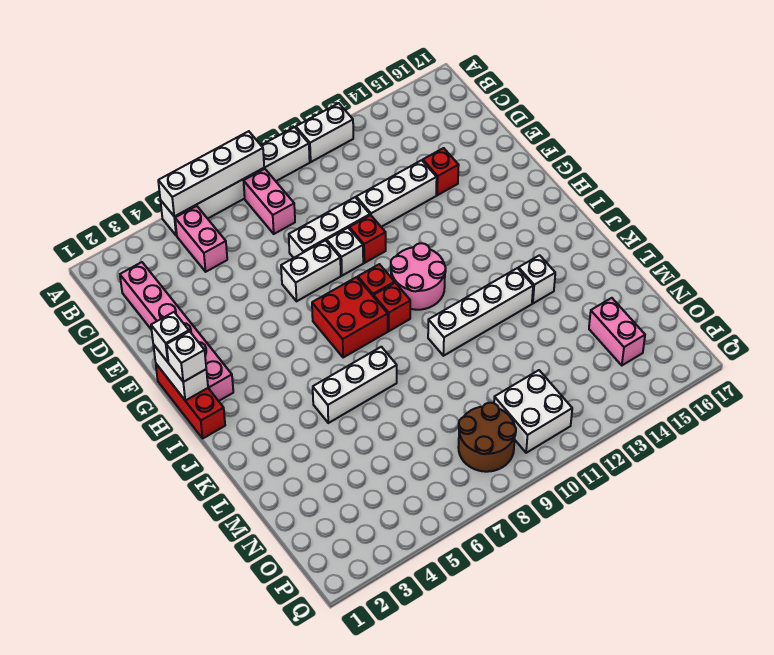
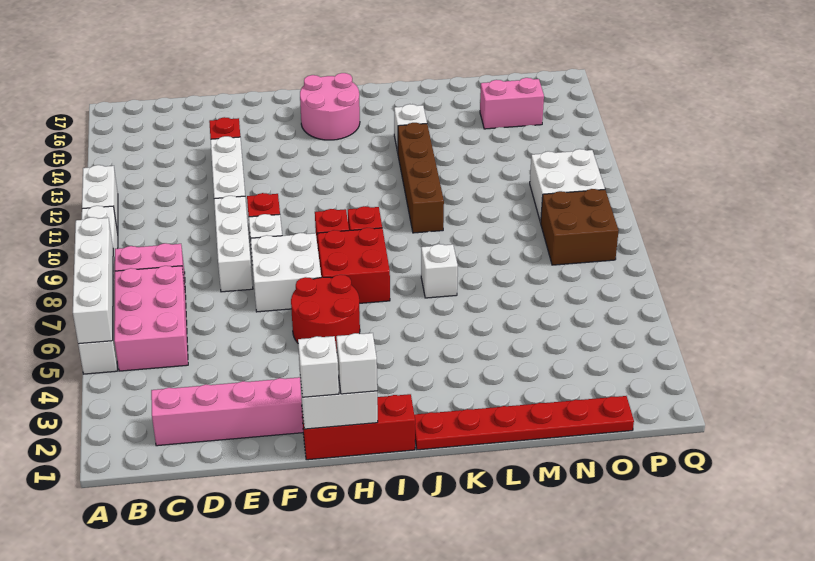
pink brick B5:C5 level 1 -> pink brick B5:C7 level 1
white brick F7:F8 level 1 -> white brick F7:G8 level 1
none -> red round brick G5:H6 level 1
pink round brick H10:I11 level 1 -> pink round brick H15:I16 level 1
none -> red plate J1:O1 level 1
white brick K5:K7 level 1 -> white brick K7 level 1
white brick K10:K13 level 1 -> brown brick K10:K13 level 1
brown round brick O8:P9 level 1 -> brown brick O8:P9 level 1

